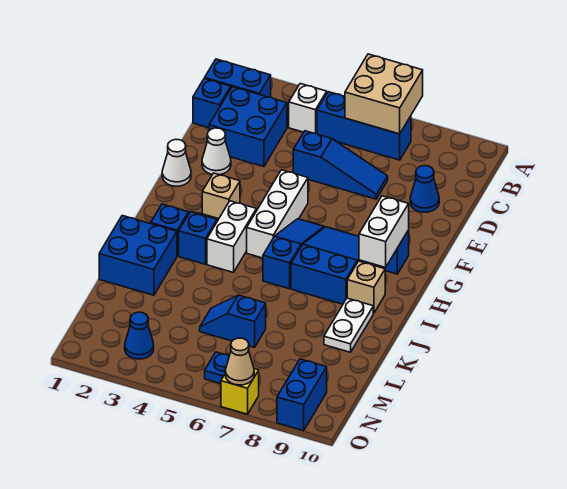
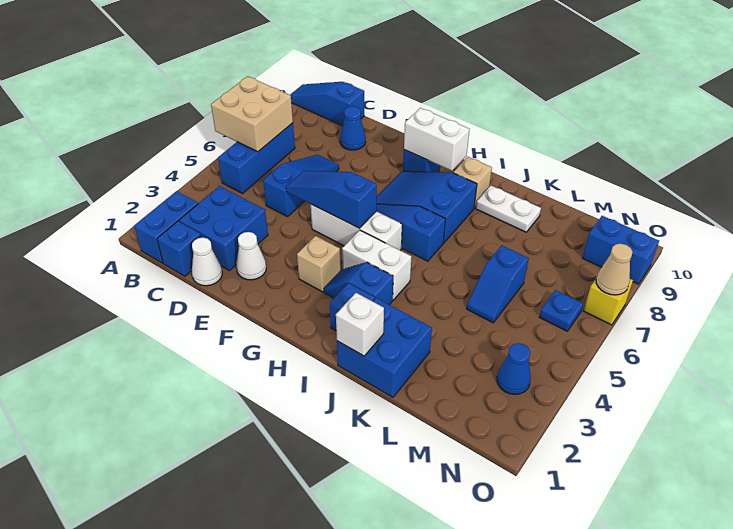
none -> blue slope A10:C10 level 1 top C
white brick B4 level 1 -> white brick J1 level 2
none -> blue slope E5:G5 level 2 top G
white cone F1 level 1 -> white cone D1 level 1

